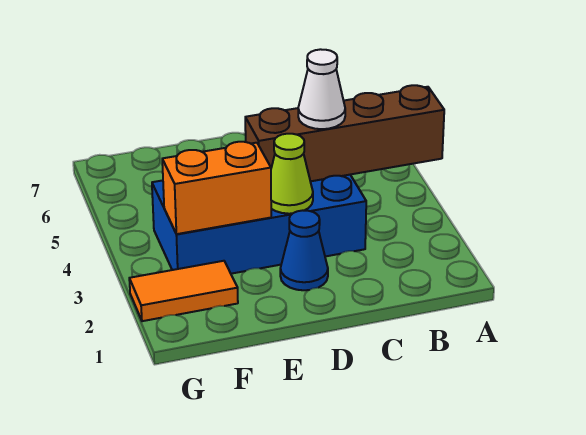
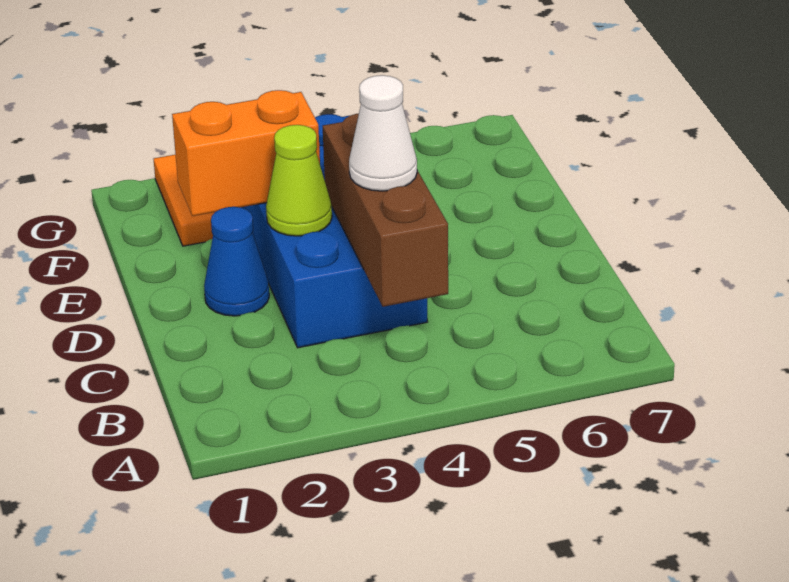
brown brick A4:D4 level 2 -> brown brick B4:D4 level 2
orange brick E3:F3 level 2 -> orange brick E2:E3 level 2

